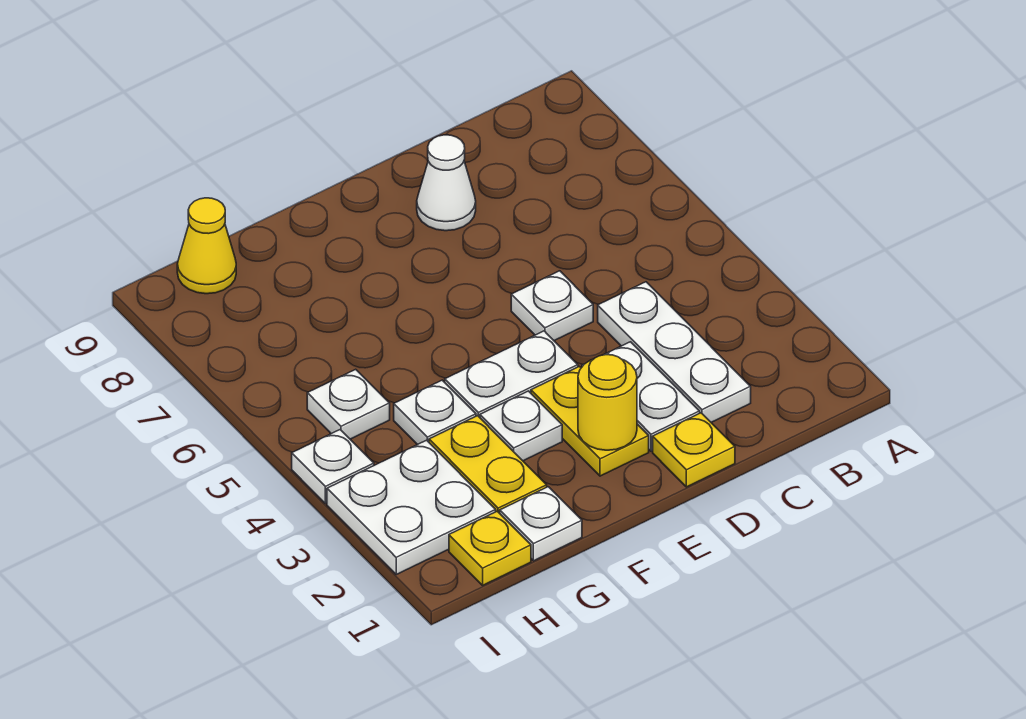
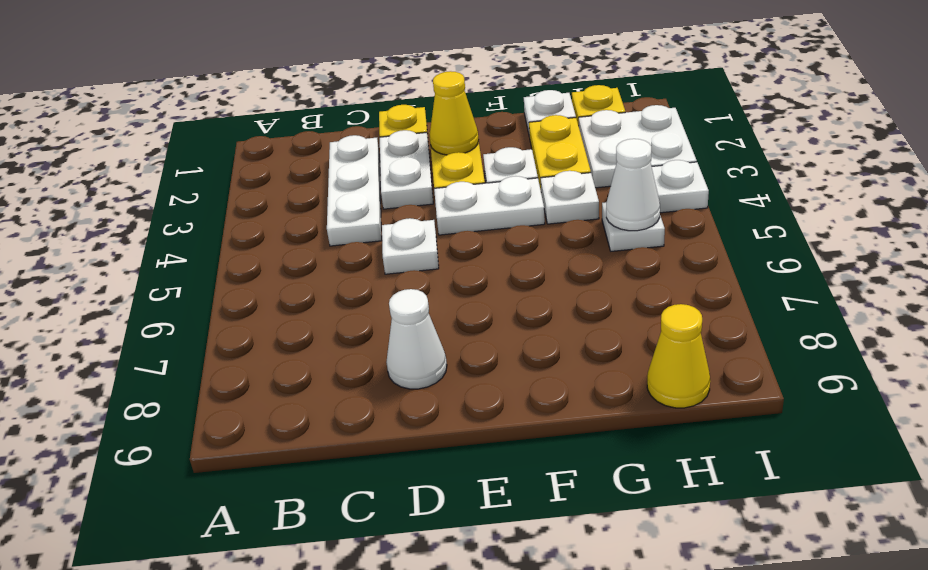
yellow round brick E2 level 2 -> yellow cone E2 level 2
none -> white cone H5 level 2

